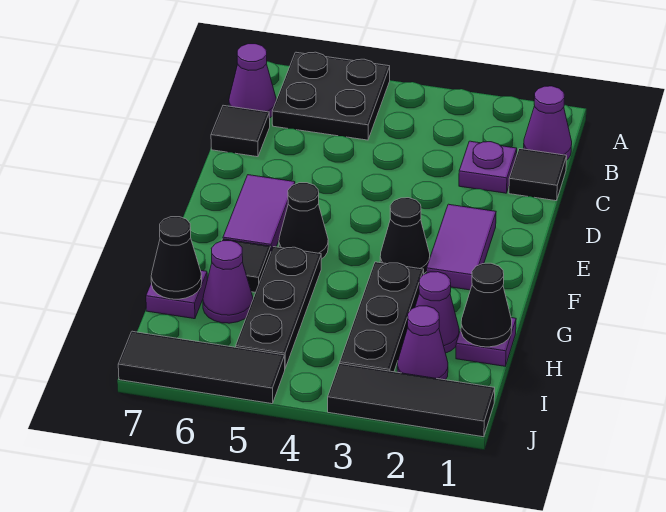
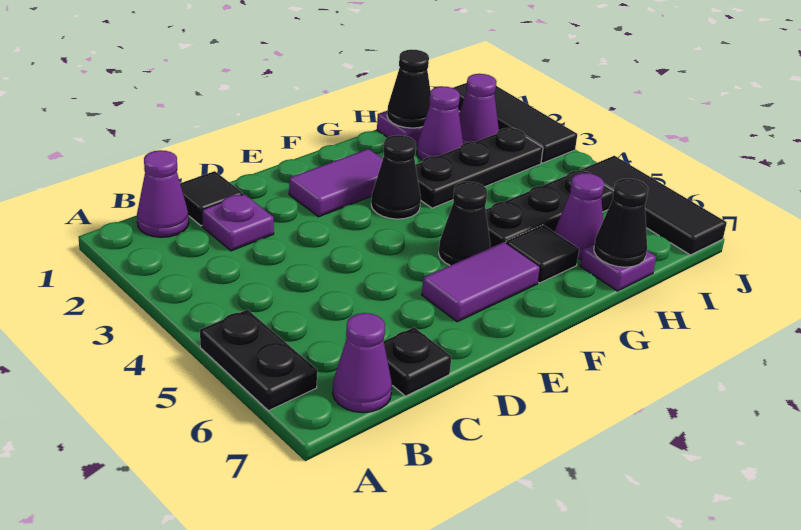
black plate A5:B6 level 1 -> black plate A5:A6 level 1
black tile C7 level 1 -> black plate C7 level 1

